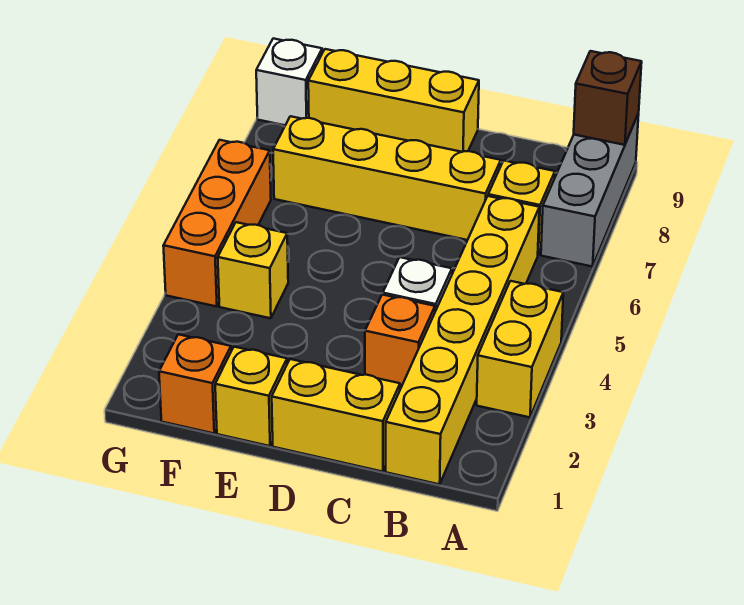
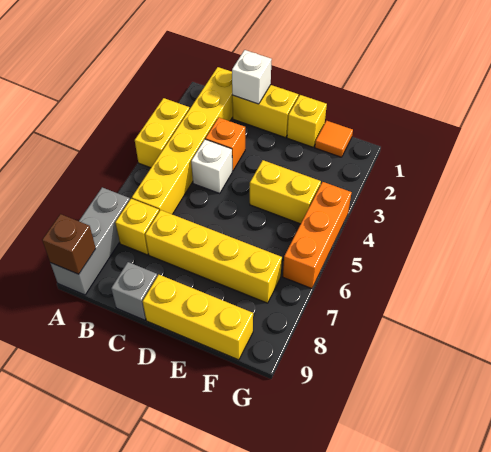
none -> grey brick C9 level 1
orange brick F1 level 1 -> orange tile F1 level 1
yellow brick F4 level 1 -> yellow brick E4:F4 level 1
white brick G9 level 1 -> white brick C1 level 2

